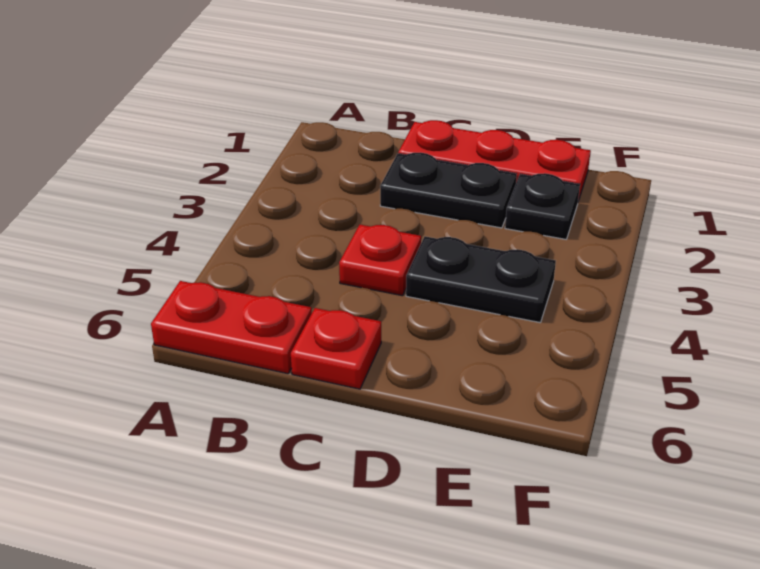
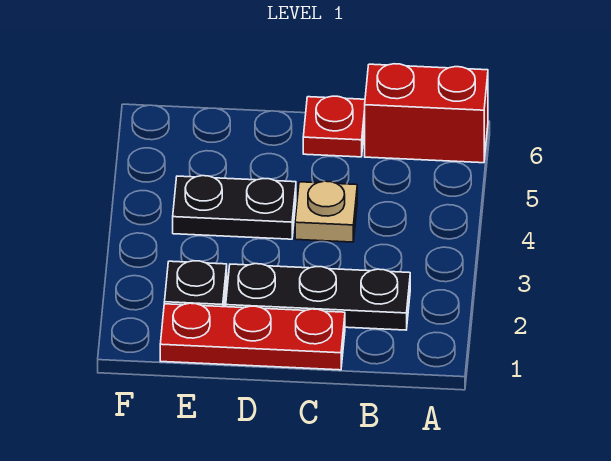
red plate A6:B6 level 1 -> red brick A6:B6 level 1
black plate C2:D2 level 1 -> black plate B2:D2 level 1
red plate C4 level 1 -> tan plate C4 level 1

